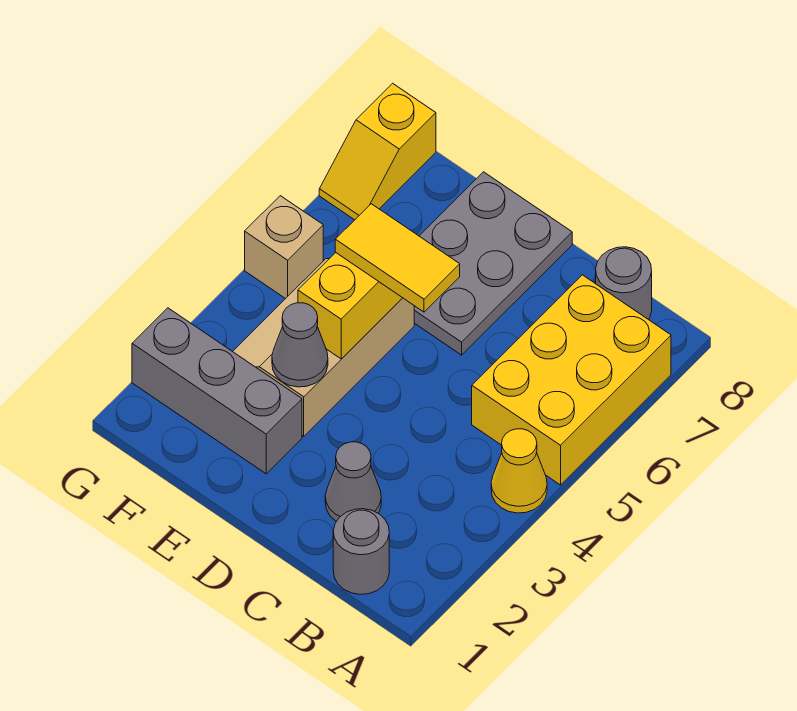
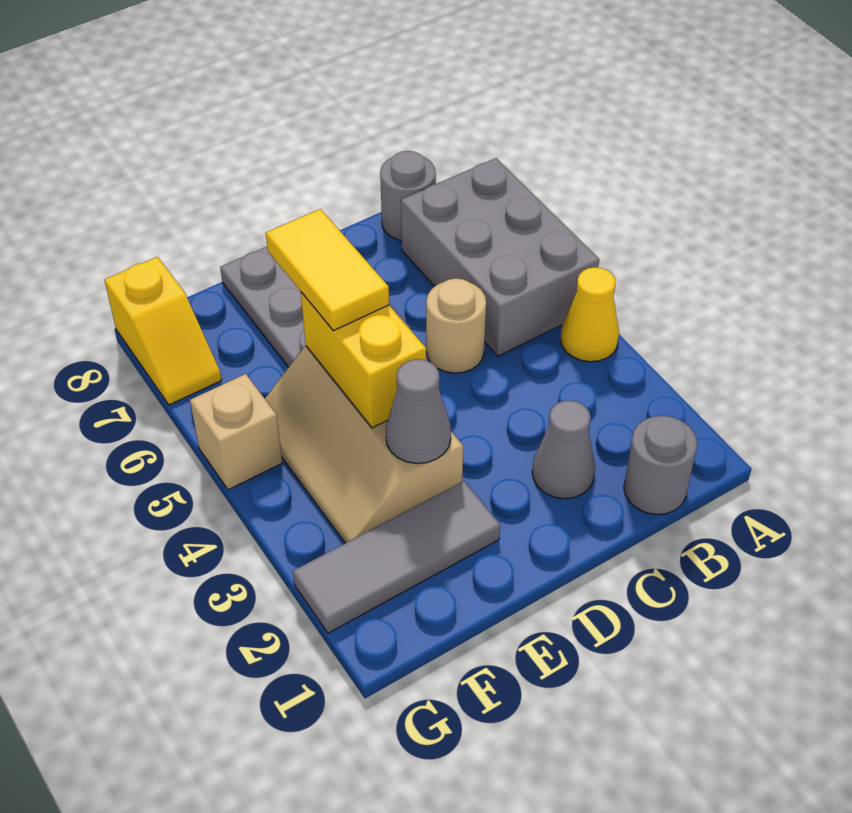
yellow brick A5:B7 level 1 -> grey brick A5:B7 level 1
none -> tan round brick C5 level 1
yellow tile D5:E5 level 3 -> yellow tile E5:E6 level 3
grey brick E2:G2 level 1 -> grey tile E2:G2 level 1

